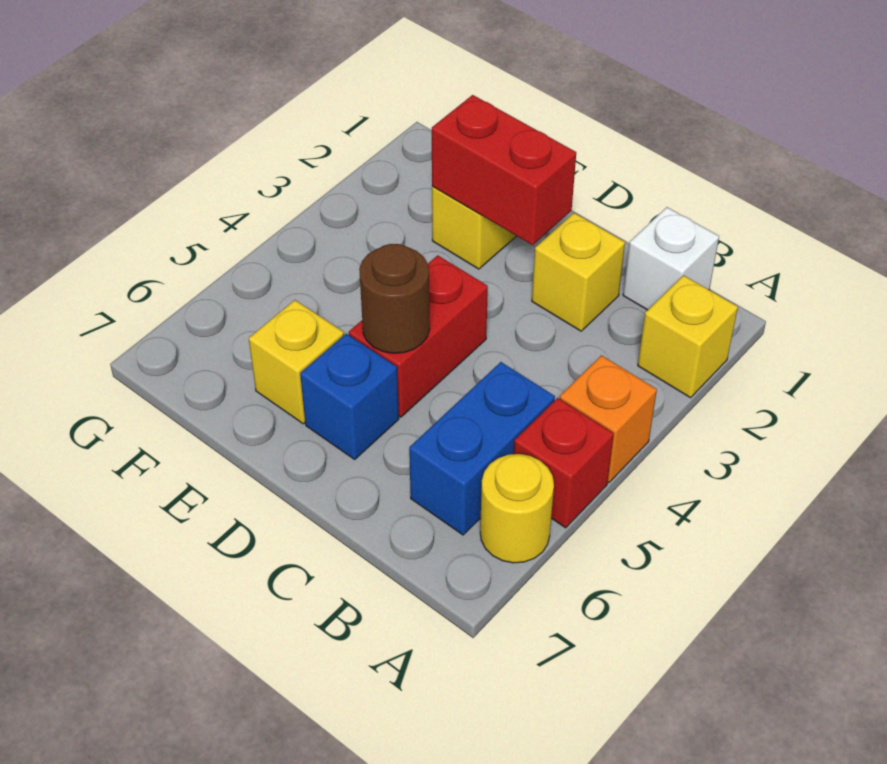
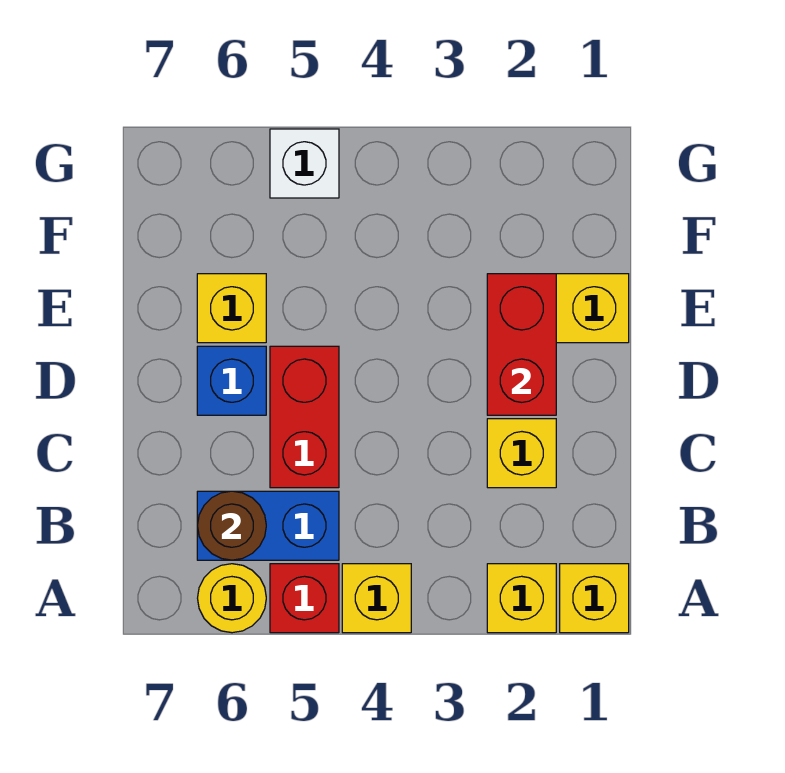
none -> yellow brick A1 level 1
orange brick A4 level 1 -> yellow brick A4 level 1
white brick B1 level 1 -> white brick G5 level 1
red brick D4:D5 level 1 -> red brick C5:D5 level 1
brown round brick D5 level 2 -> brown round brick B6 level 2

